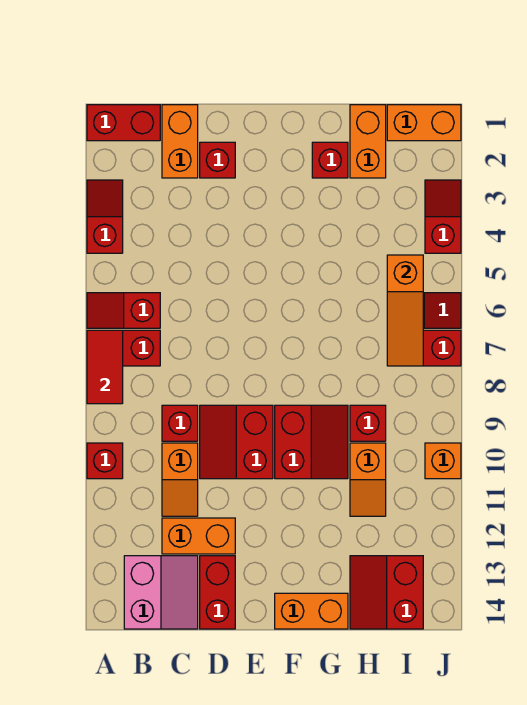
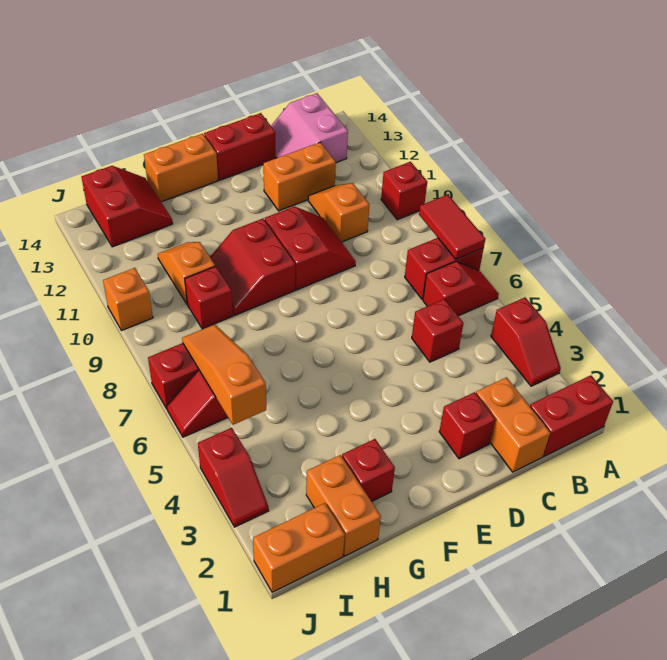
red brick C9 level 1 -> red brick C5 level 1
red brick D13:D14 level 1 -> red brick D14:E14 level 1

